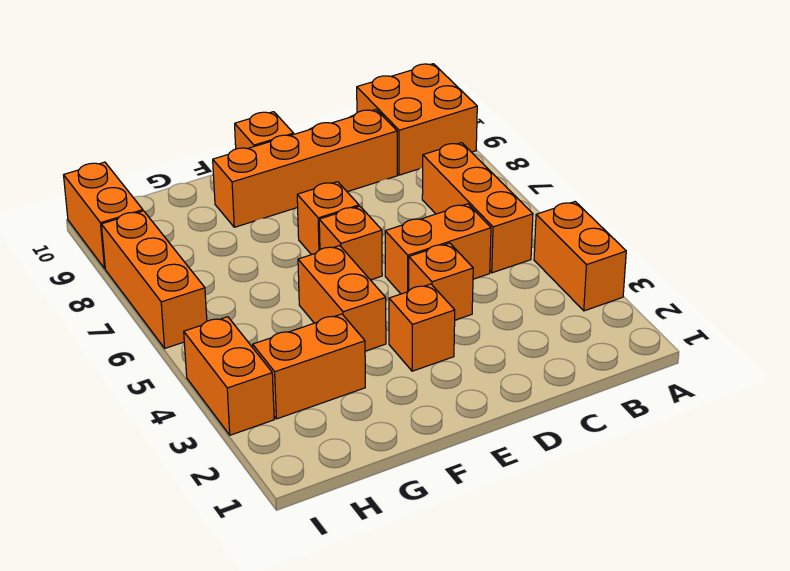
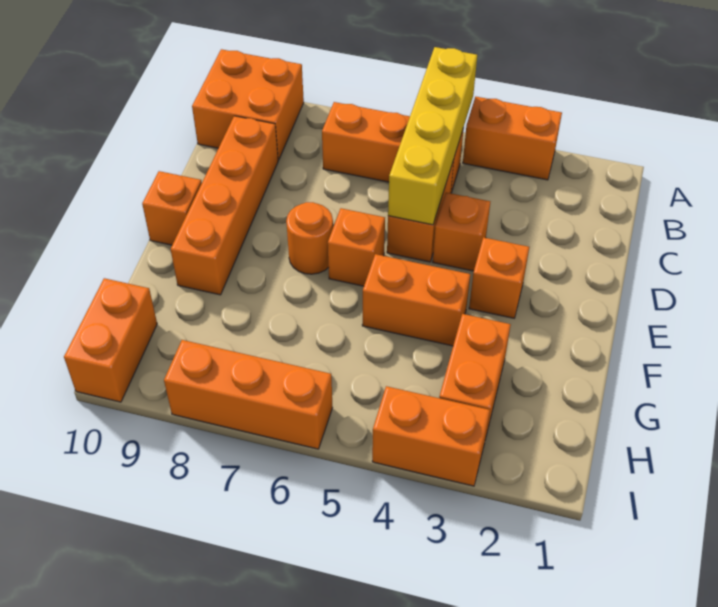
none -> yellow brick A5:D5 level 2
orange brick E7 level 1 -> orange round brick E7 level 1
orange brick I9:I10 level 1 -> orange brick H10:I10 level 1

